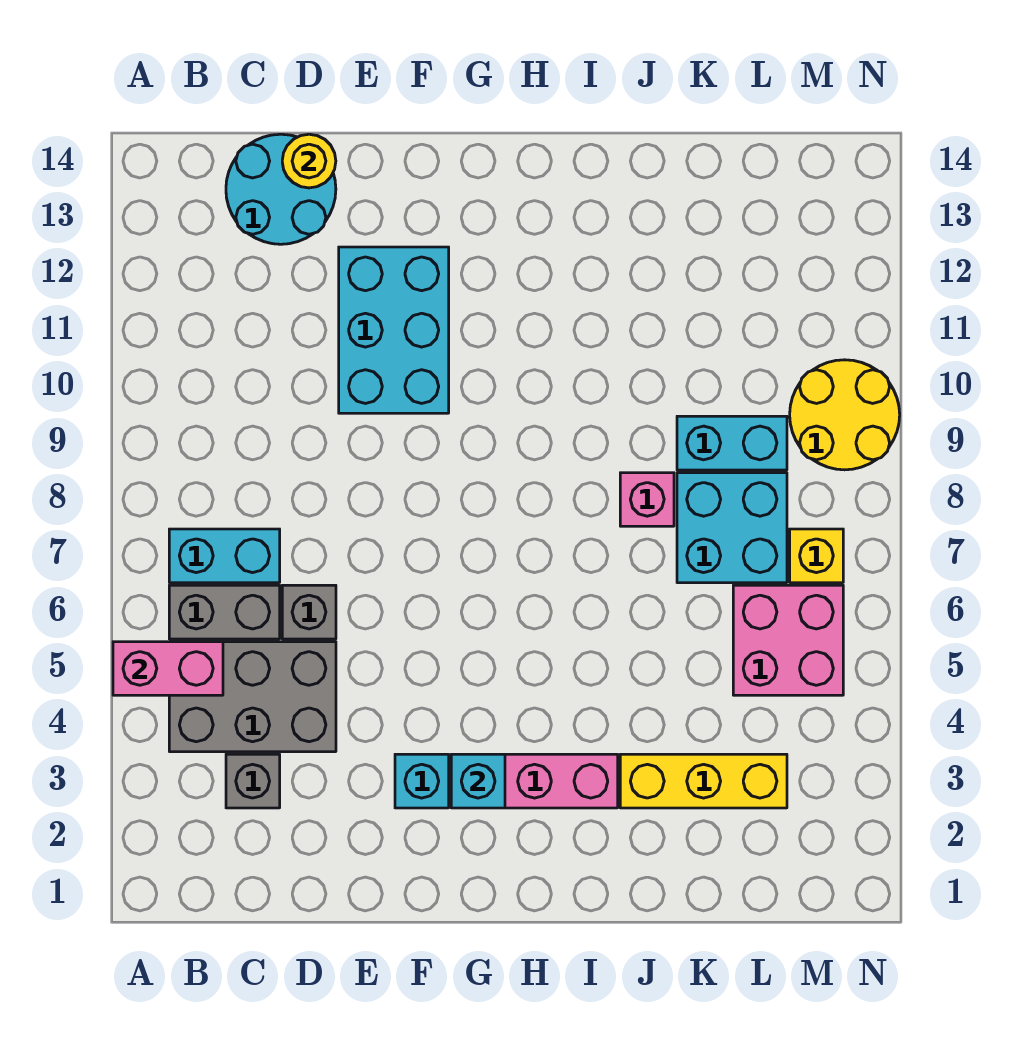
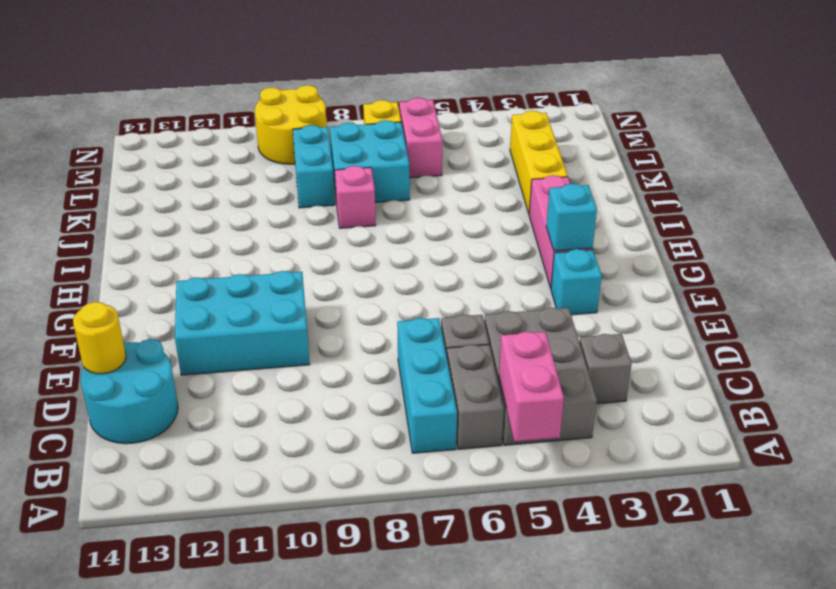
cyan brick B7:C7 level 1 -> cyan brick B7:D7 level 1
pink brick L5:M6 level 1 -> pink brick L6:M6 level 1

